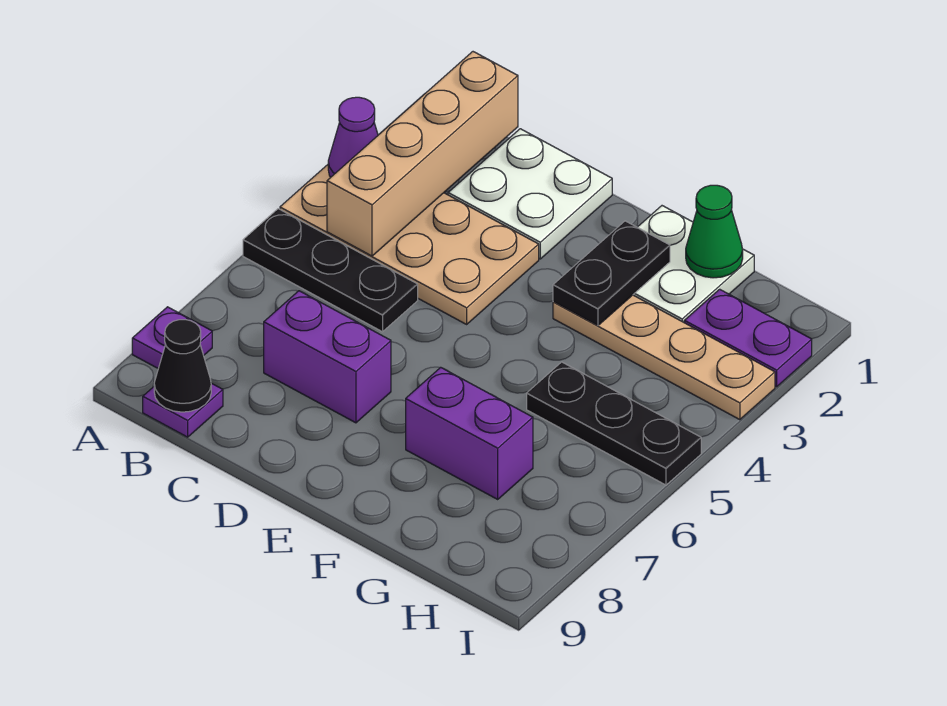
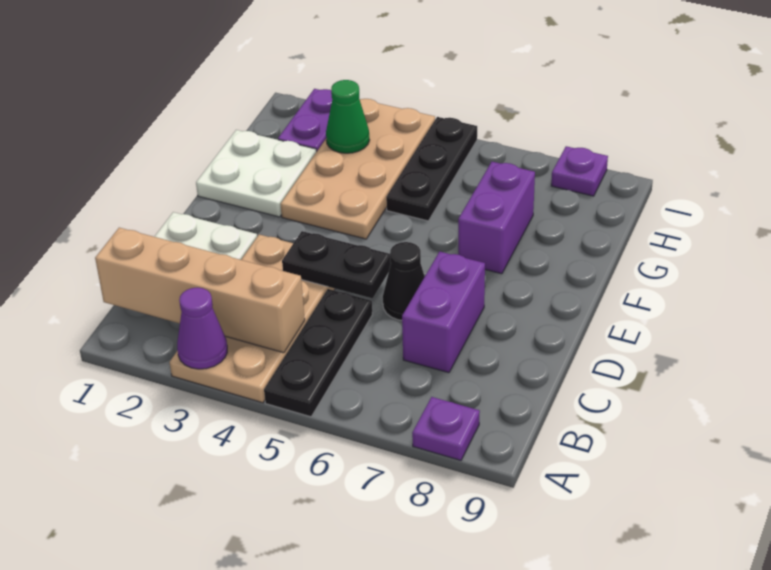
purple plate B9 level 1 -> purple plate I8 level 1
black cone B9 level 2 -> black cone D6 level 1
black plate F2:F3 level 2 -> black plate D4:D5 level 2
tan plate F3:I3 level 1 -> tan plate F3:I4 level 1
green cone G1 level 2 -> green cone H3 level 2

